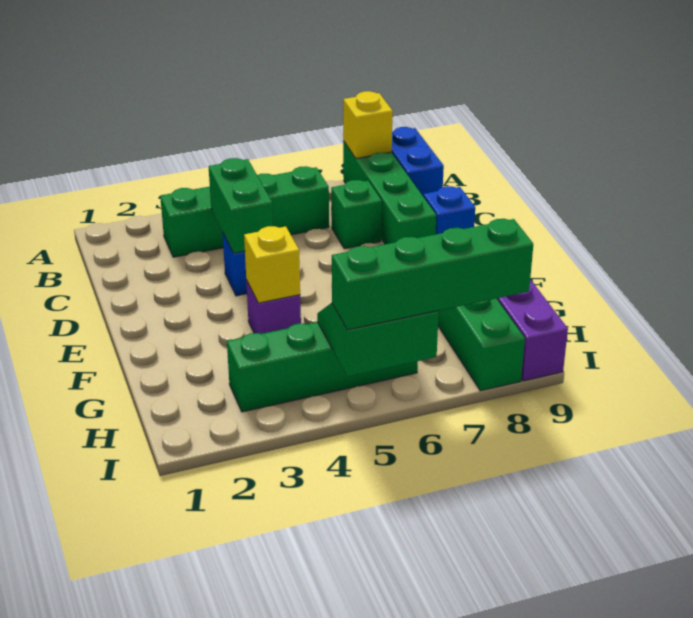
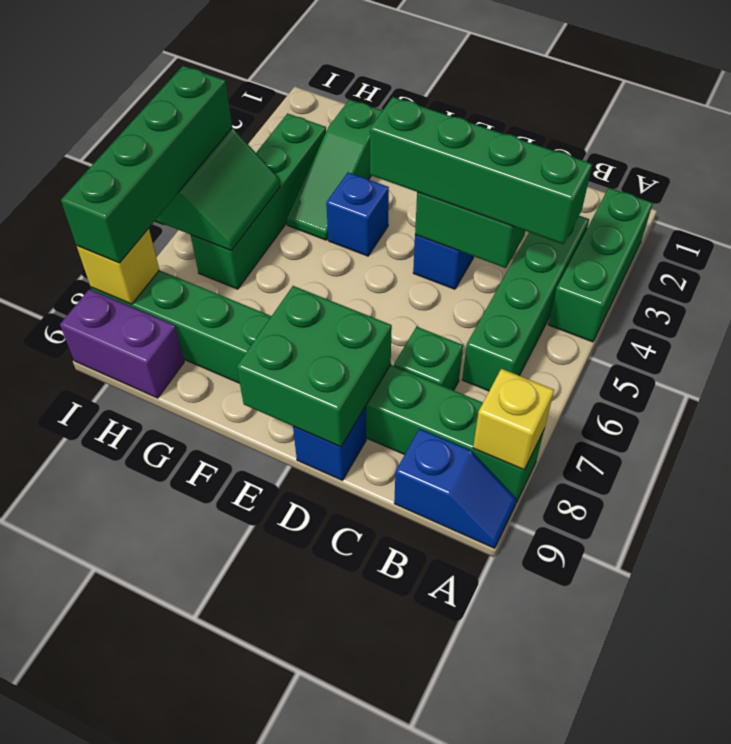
none -> green brick A2:A4 level 1
blue brick A9:B9 level 1 -> blue slope A9:B9 level 1 top B
none -> green brick B4:E4 level 3
none -> green brick D8:E9 level 2
purple brick F4 level 1 -> blue brick F4 level 1
yellow brick F4 level 2 -> yellow brick I8 level 2
none -> green slope G2:G4 level 1 top 2

